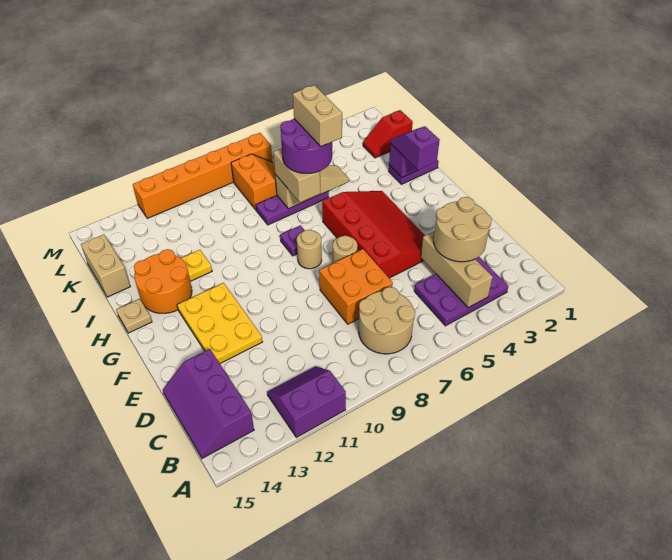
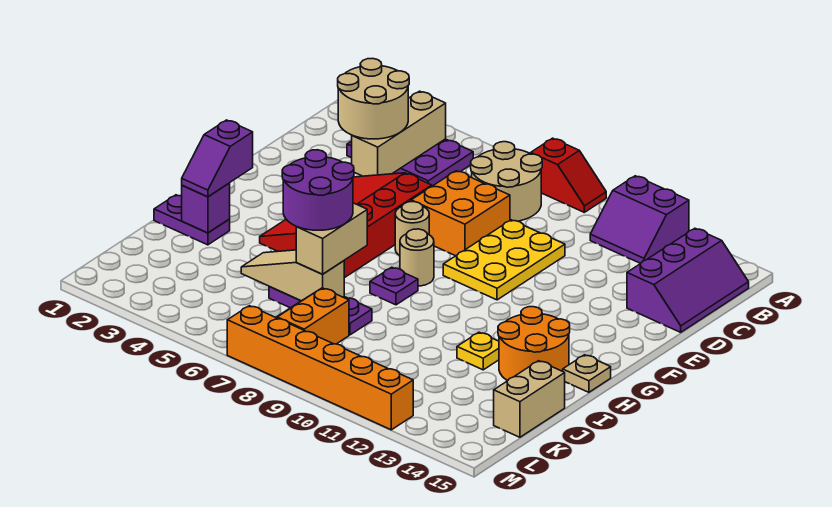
yellow plate E12:G13 level 1 -> yellow plate D9:F10 level 1
tan brick I6:J6 level 5 -> none
red slope K1:K2 level 1 top 1 -> red slope A8:A9 level 1 top 8

